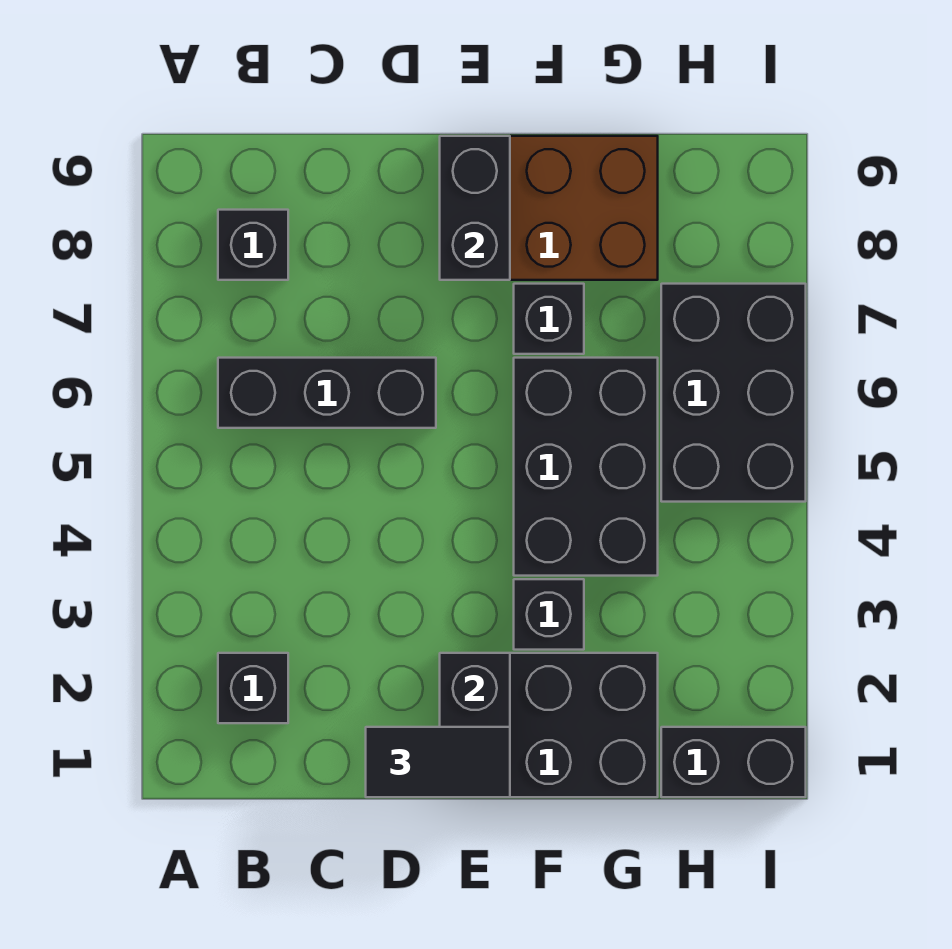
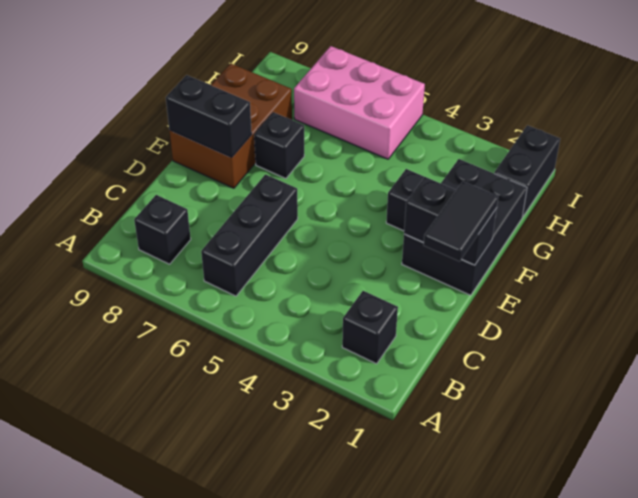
black brick F4:G6 level 1 -> none
black brick H5:I7 level 1 -> pink brick H5:I7 level 1

